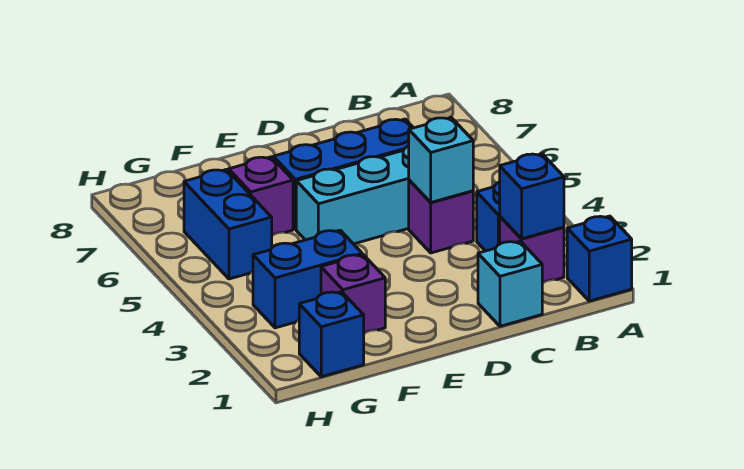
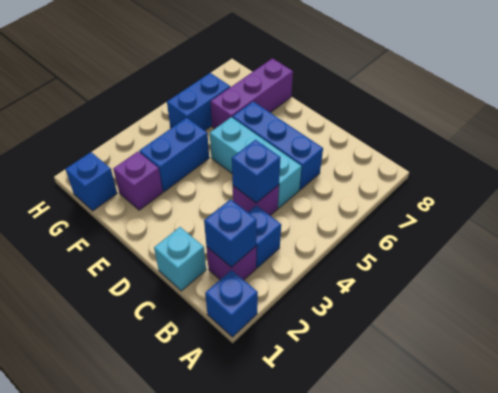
cyan brick C4 level 2 -> blue brick C4 level 2
blue brick F3:G3 level 1 -> blue brick F3:F4 level 1
purple brick F6 level 1 -> purple brick F6:F8 level 1

